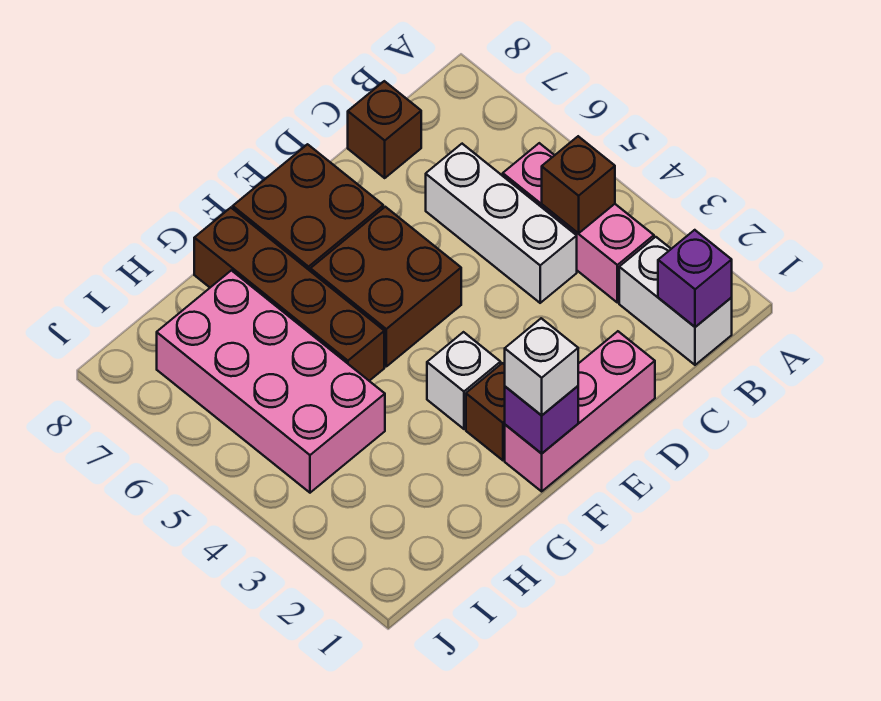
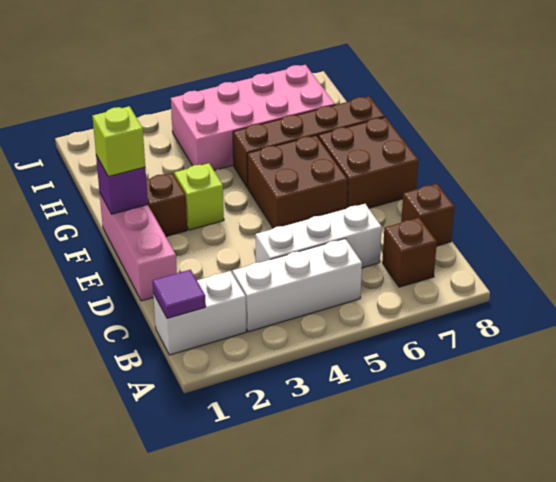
purple brick B1 level 2 -> purple tile B1 level 2
pink brick B3:B5 level 1 -> white brick B3:B5 level 1
brown brick B4 level 2 -> brown brick B7 level 1
white brick F1 level 3 -> lime brick F1 level 3
white brick F3 level 1 -> lime brick F3 level 1

